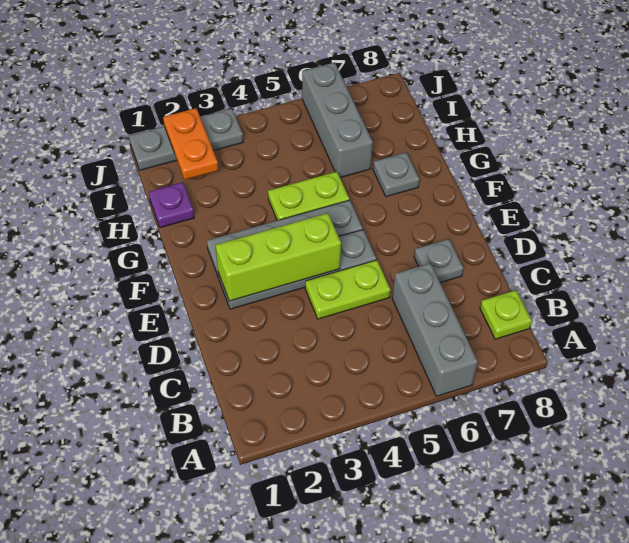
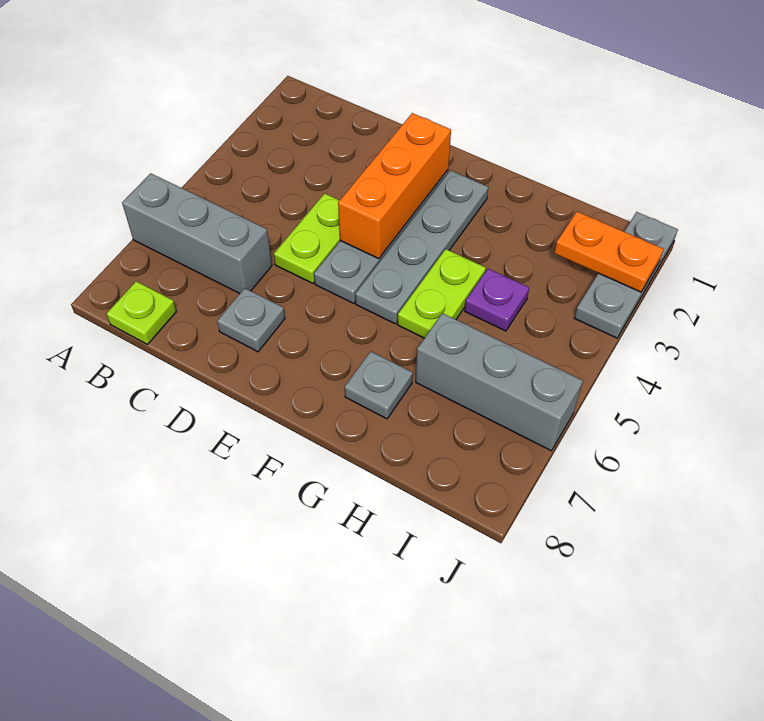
lime brick E2:E4 level 2 -> orange brick E2:E4 level 2
purple plate H1 level 1 -> purple plate H4 level 1

